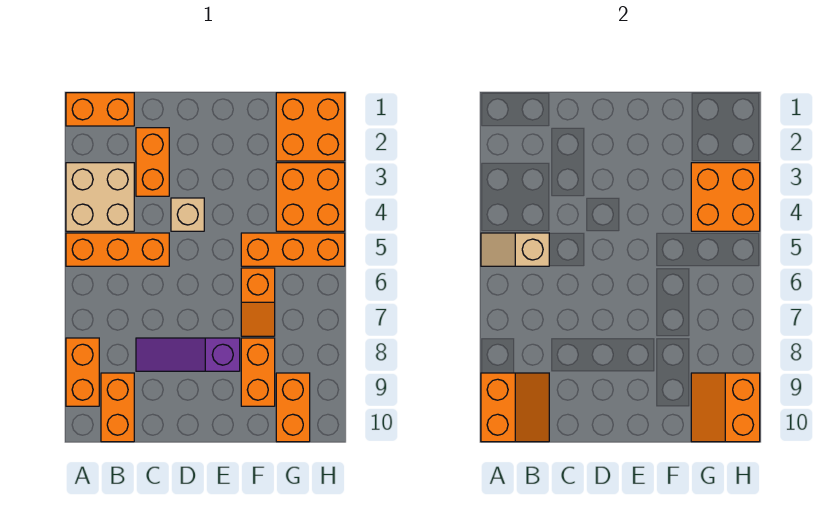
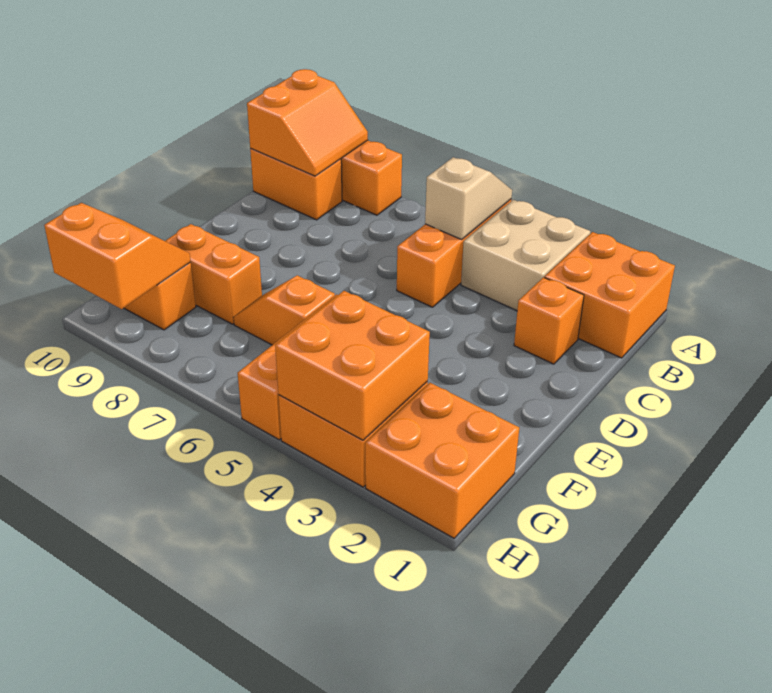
orange brick A1:B1 level 1 -> orange brick A1:B2 level 1
orange slope A9:B10 level 2 top A -> orange slope A9:B10 level 2 top 10
orange brick C2:C3 level 1 -> orange brick C2 level 1
purple slope C8:E8 level 1 top E -> none
tan brick D4 level 1 -> none

